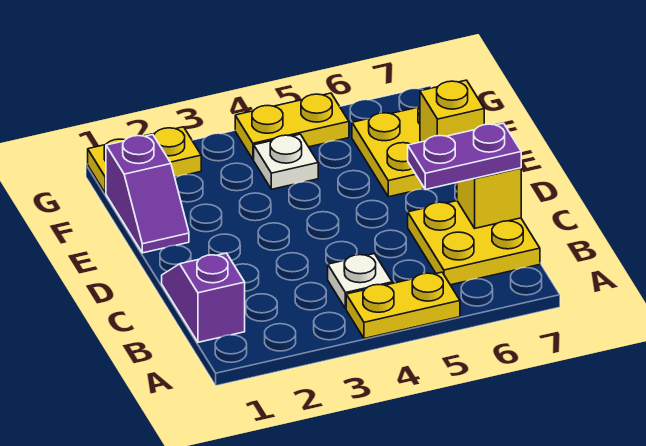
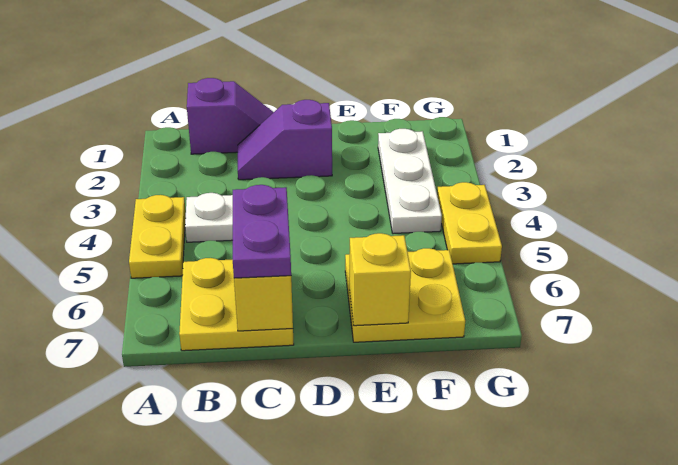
purple slope E1:F1 level 1 top F -> purple slope C2:D2 level 1 top D
white plate F4 level 1 -> white plate F2:F4 level 1
yellow plate G1:G2 level 1 -> none

